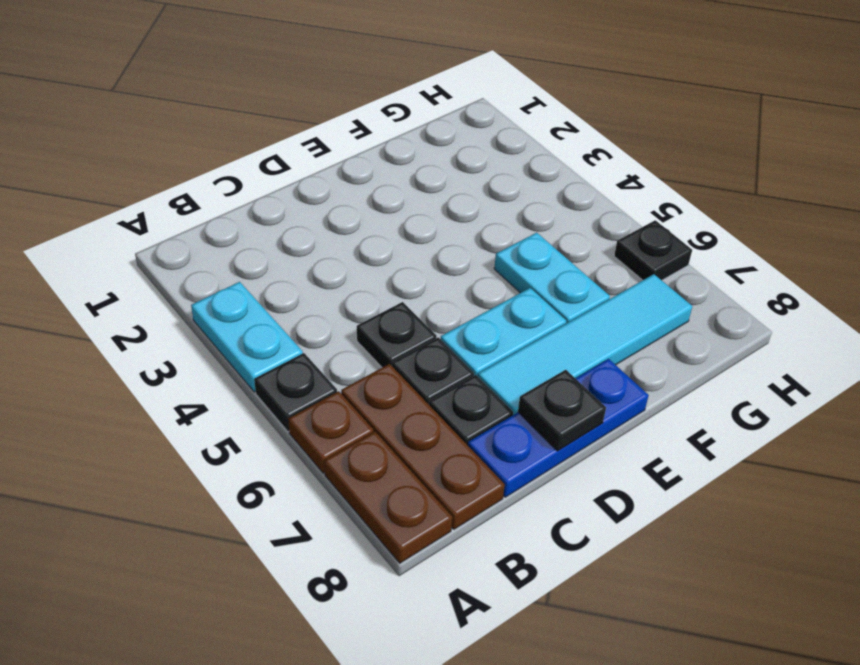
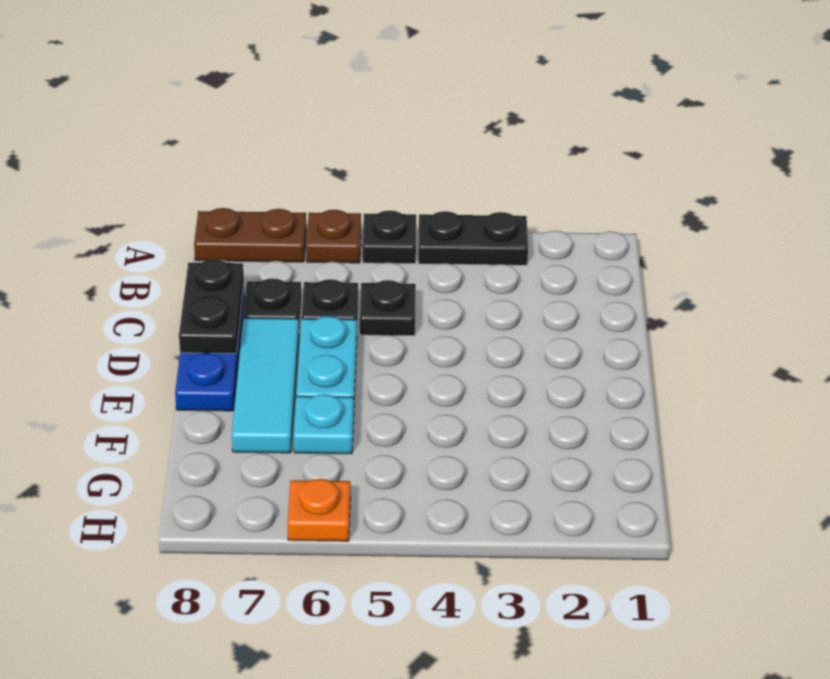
cyan plate A3:A4 level 1 -> black plate A3:A4 level 1
brown plate B6:B8 level 1 -> none
cyan tile D7:G7 level 1 -> cyan tile D7:F7 level 1
black plate D8 level 2 -> black plate C8:D8 level 2
cyan plate F5:F6 level 1 -> cyan plate F6 level 1
black plate H6 level 1 -> orange plate H6 level 1

